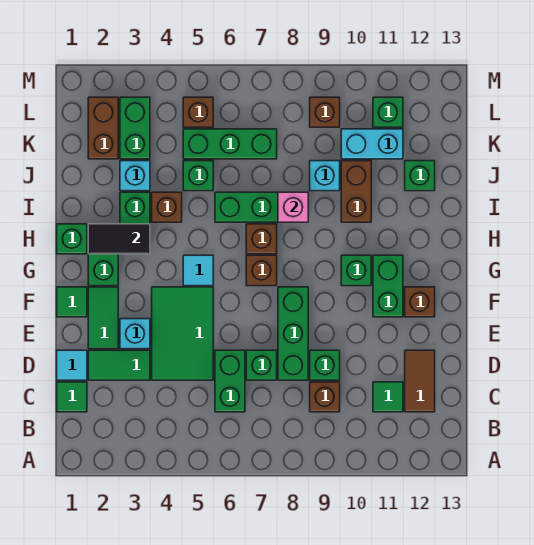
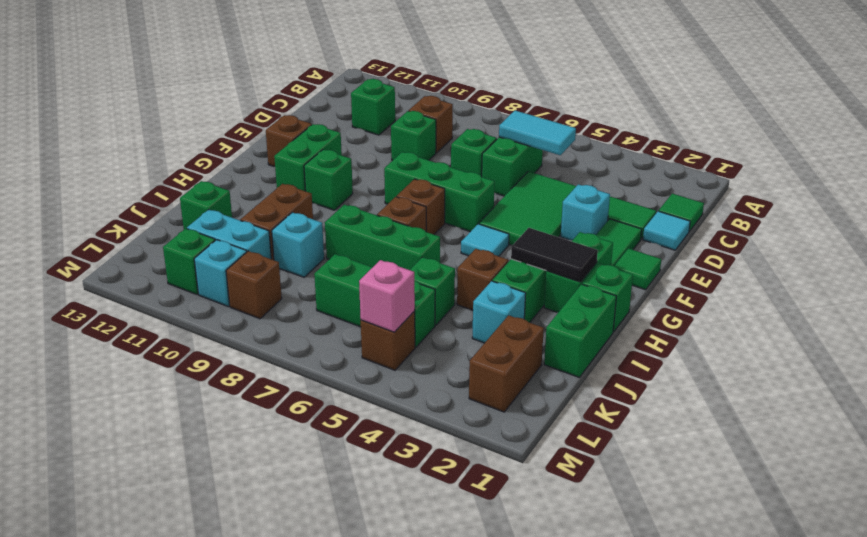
none -> cyan tile C5:C6 level 2
green tile C11 level 1 -> green brick C11 level 1
brown tile C12:D12 level 1 -> none
green brick D8:F8 level 1 -> green brick F6:F8 level 1
pink brick I8 level 2 -> pink brick L5 level 2
green brick K3:L3 level 1 -> green brick I1:J1 level 1
none -> cyan brick L10 level 1

